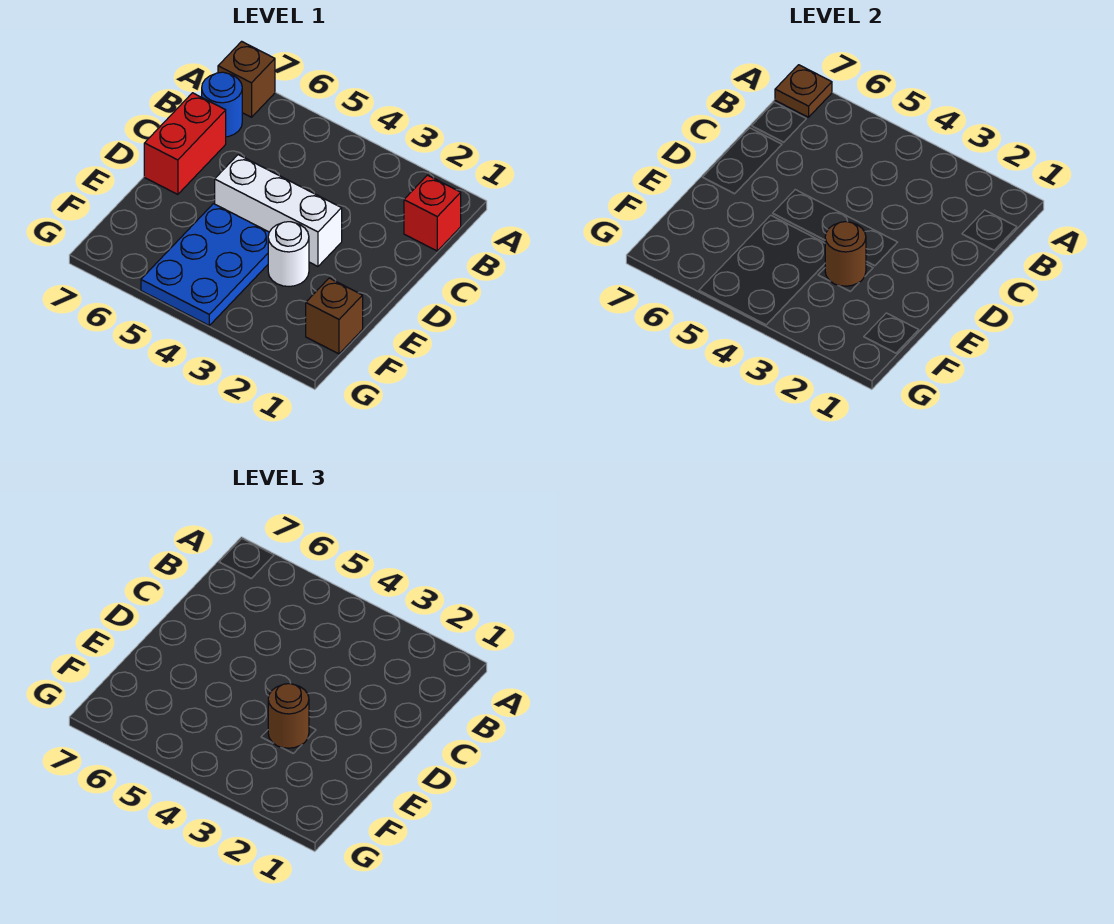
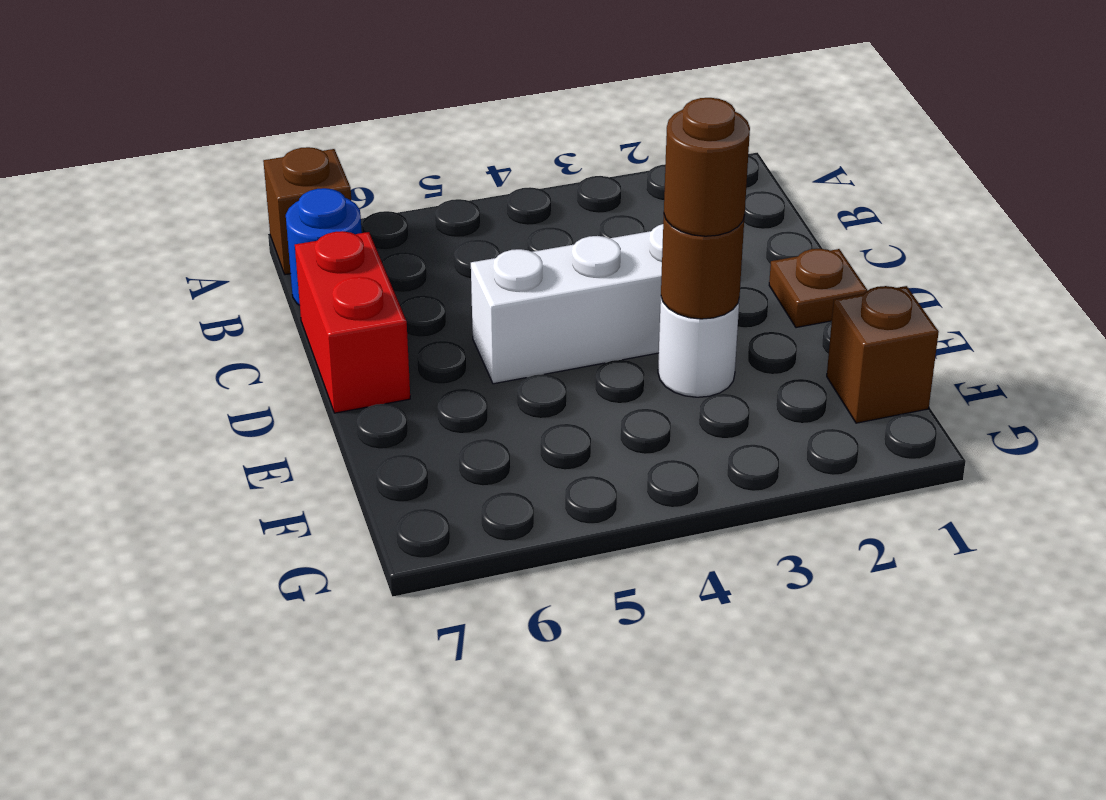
brown plate A7 level 2 -> brown plate D1 level 1
red brick B1 level 1 -> none
blue plate E4:G5 level 1 -> none

